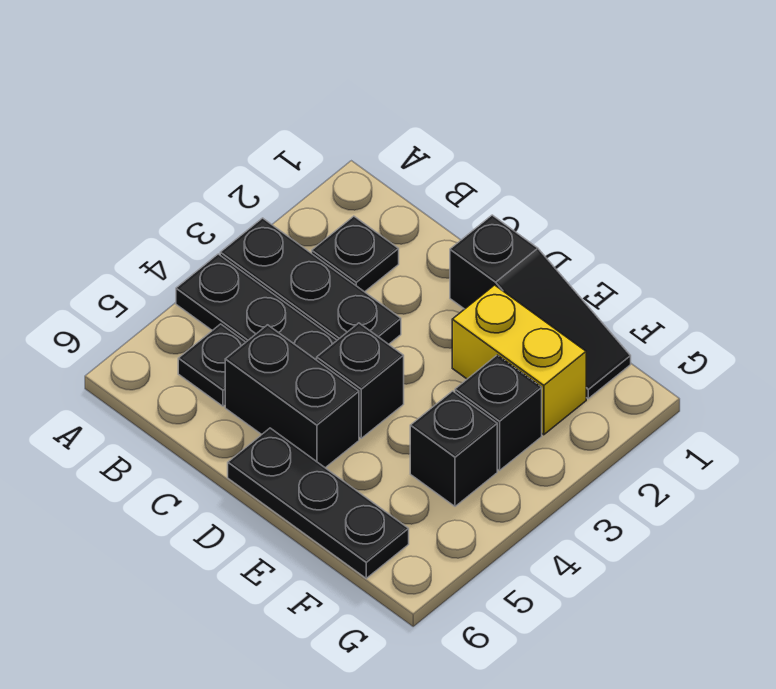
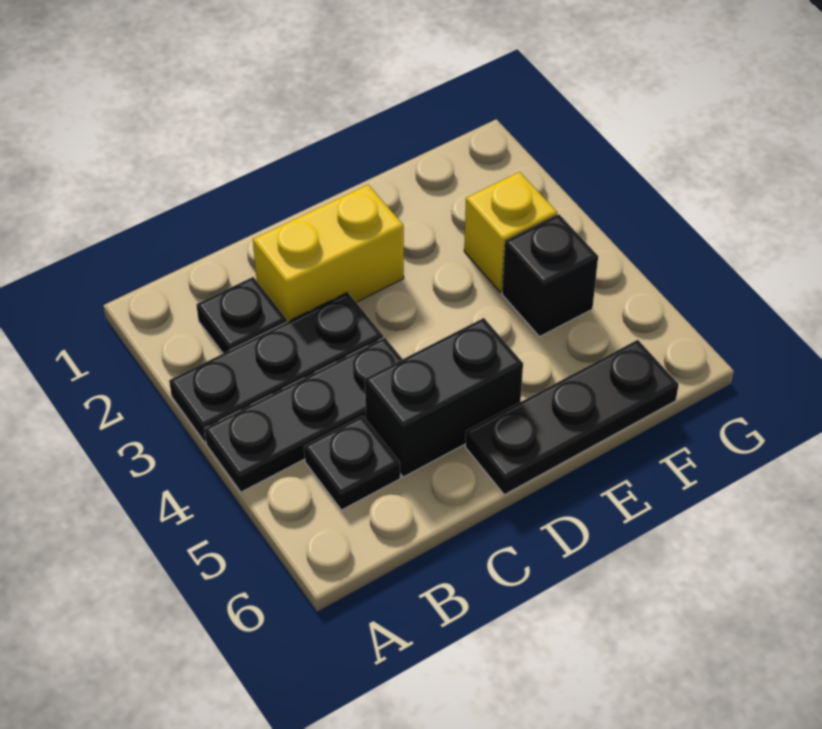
black slope D1:F1 level 1 top D -> none
black brick D4 level 1 -> none
yellow brick E2:F2 level 1 -> yellow brick C2:D2 level 1
black brick F3 level 1 -> yellow brick F3 level 1

